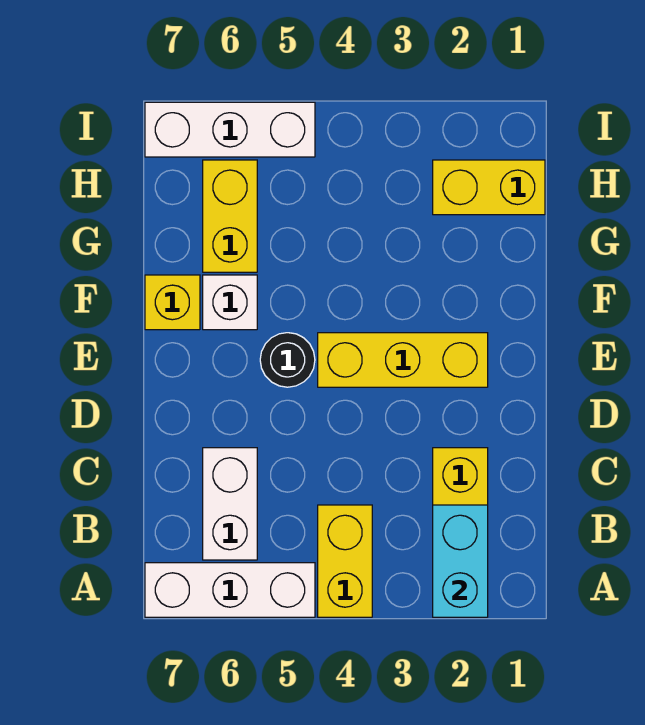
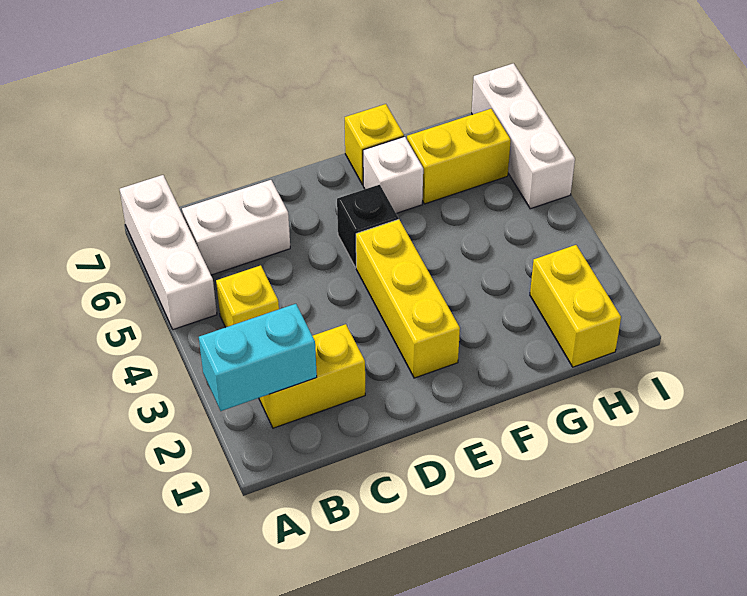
yellow brick A4:B4 level 1 -> yellow brick B4 level 1
black round brick E5 level 1 -> black brick E5 level 1

